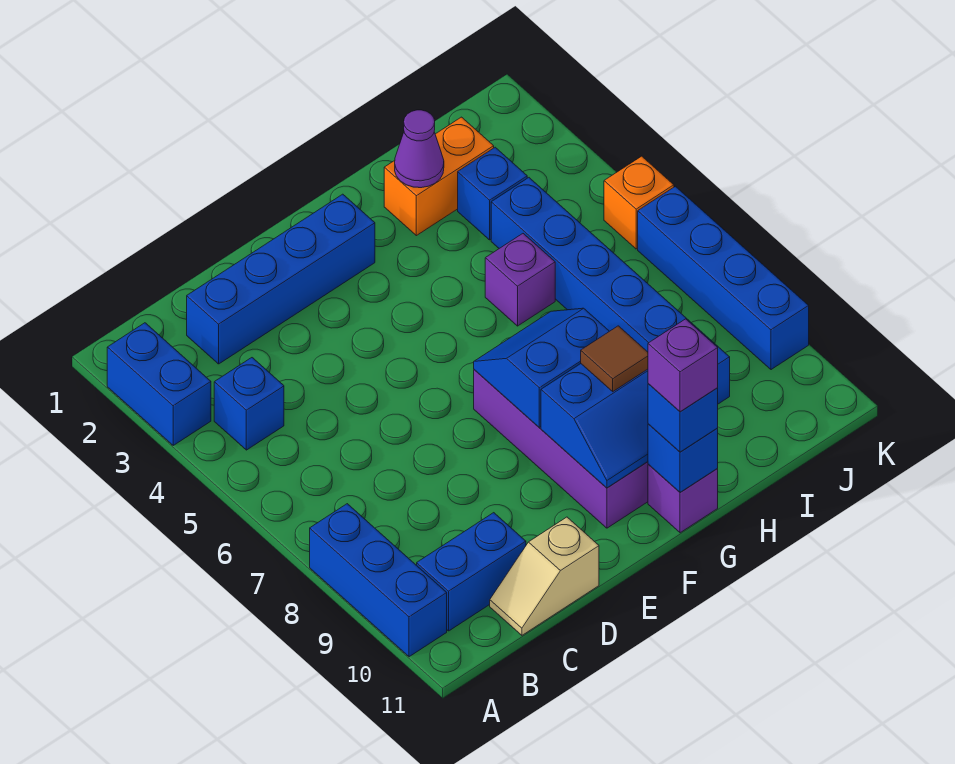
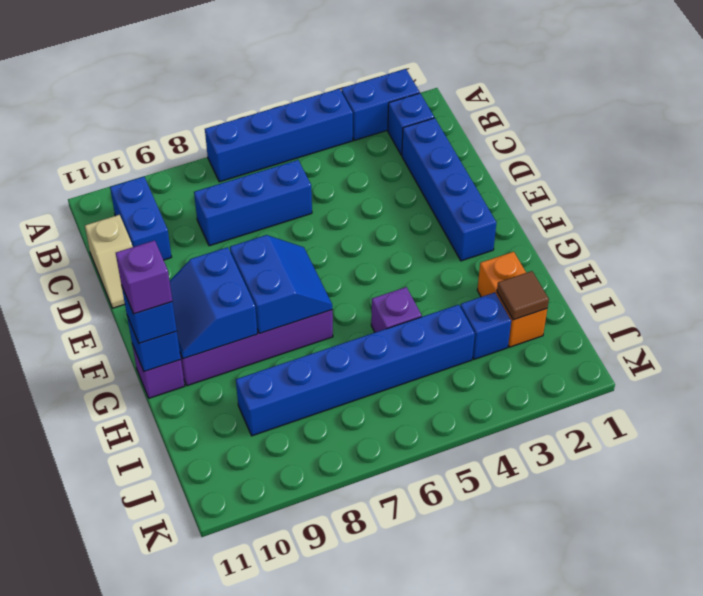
blue brick A8:A10 level 1 -> blue brick C6:C8 level 1
blue brick B4 level 1 -> blue brick B2 level 1
tan slope C11:D11 level 1 top D -> tan slope C11:D11 level 1 top C
brown tile G9 level 3 -> brown tile I2 level 2
purple cone H2 level 2 -> none
orange brick K5 level 1 -> none
blue brick K6:K9 level 1 -> blue brick A4:A7 level 1

